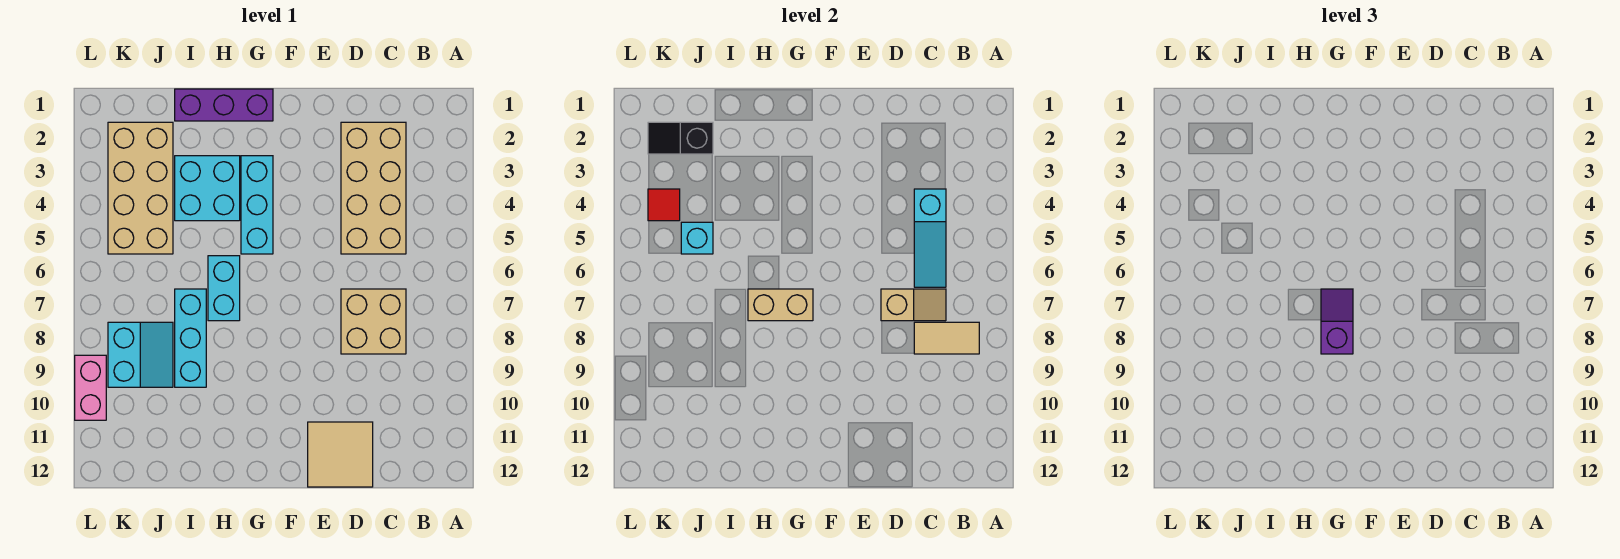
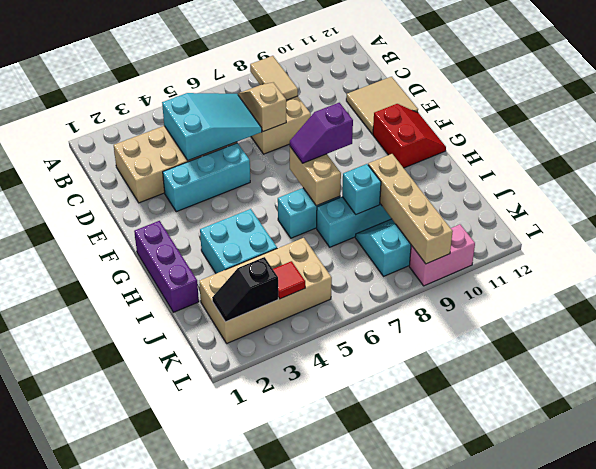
cyan slope C4:C6 level 2 top 4 -> cyan slope C4:D6 level 2 top 4
none -> red slope F11:G12 level 1 top 11
cyan brick G3:G5 level 1 -> cyan brick E3:E5 level 1
none -> tan brick I9:L9 level 2
black slope J2:K2 level 2 top J -> black slope K2:K3 level 2 top 3
cyan brick J5 level 2 -> cyan brick I8 level 2

